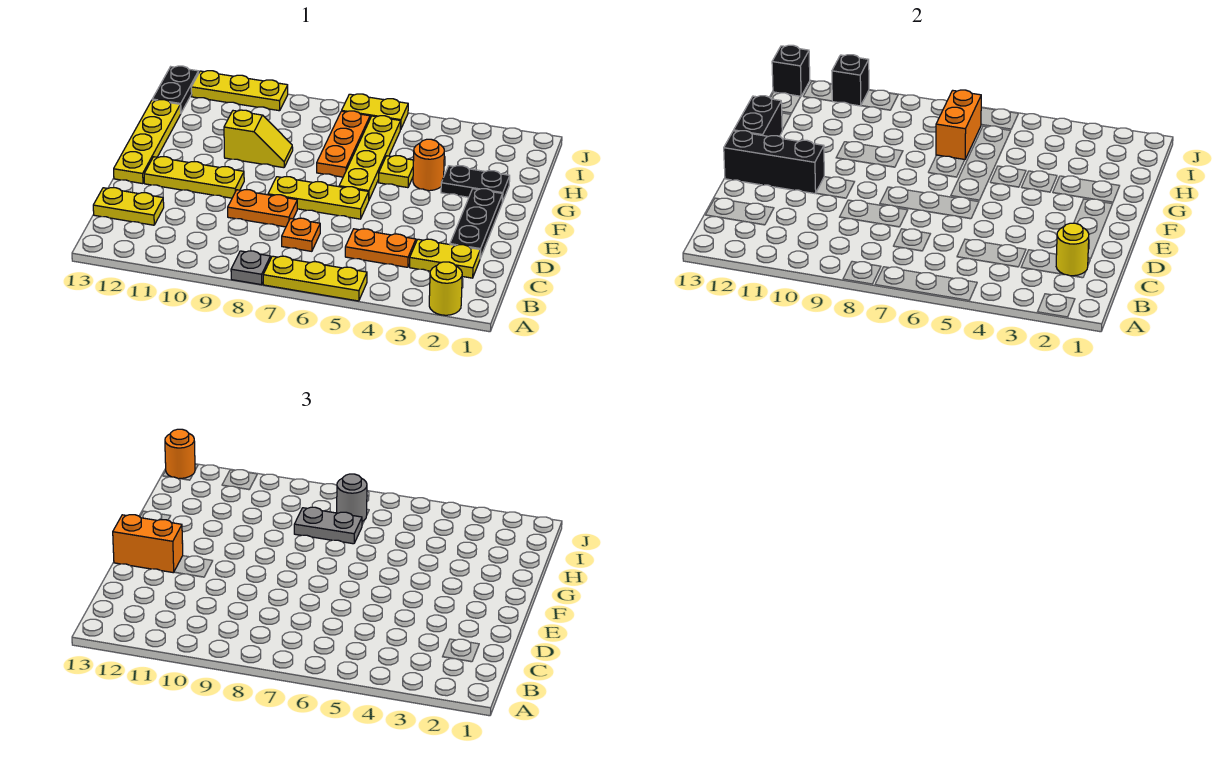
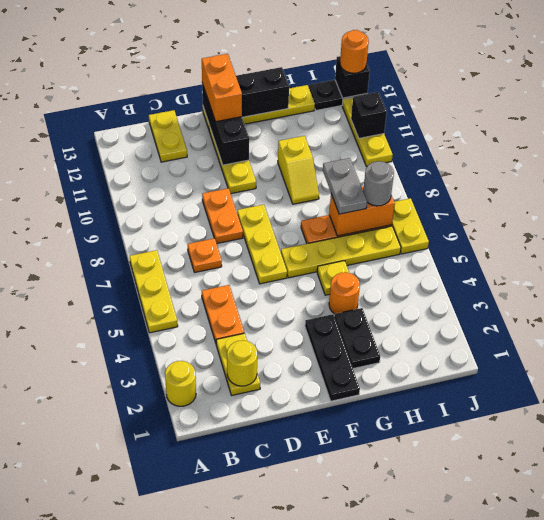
grey plate A8 level 1 -> none
black plate D2:F2 level 1 -> black plate F1:F3 level 1

